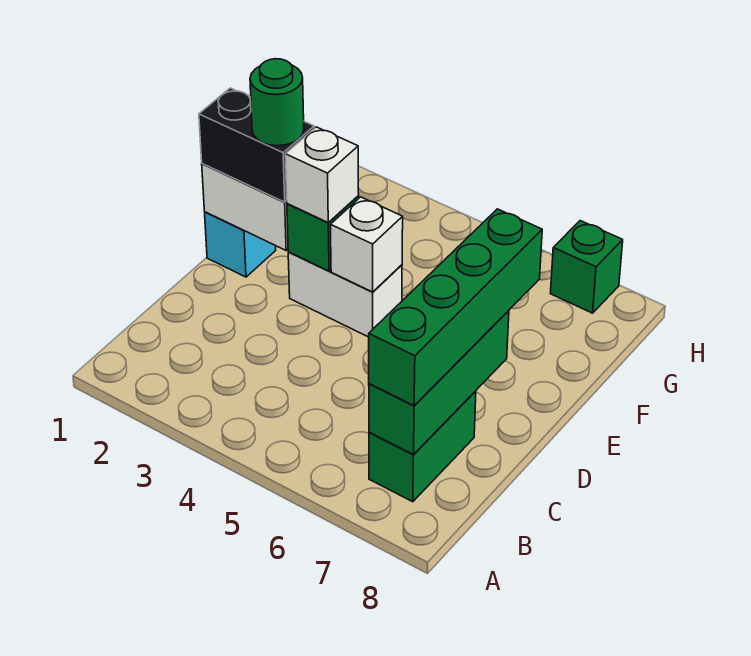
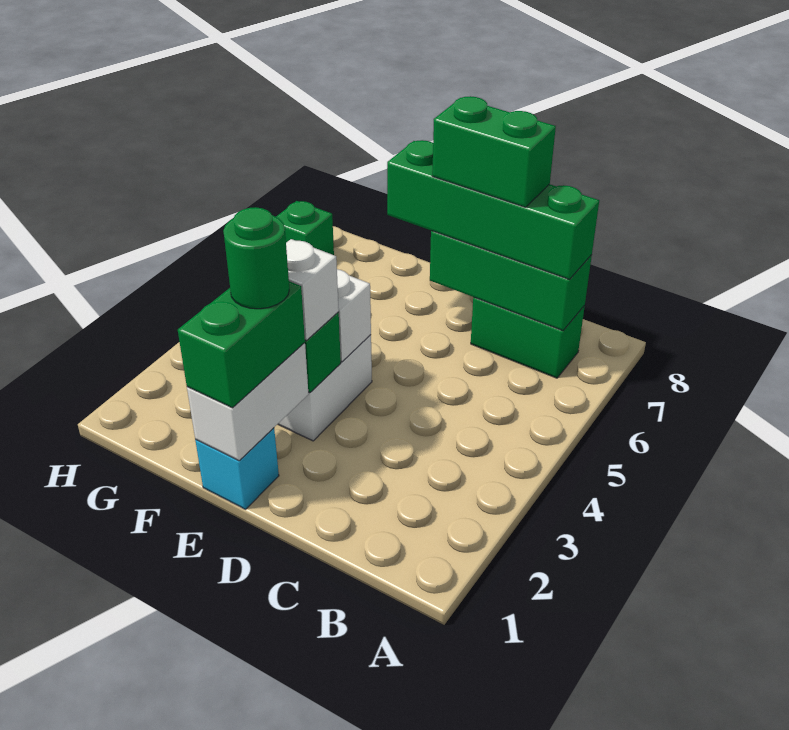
none -> green brick C7:D7 level 4
black brick E1:E2 level 3 -> green brick E1:E2 level 3

